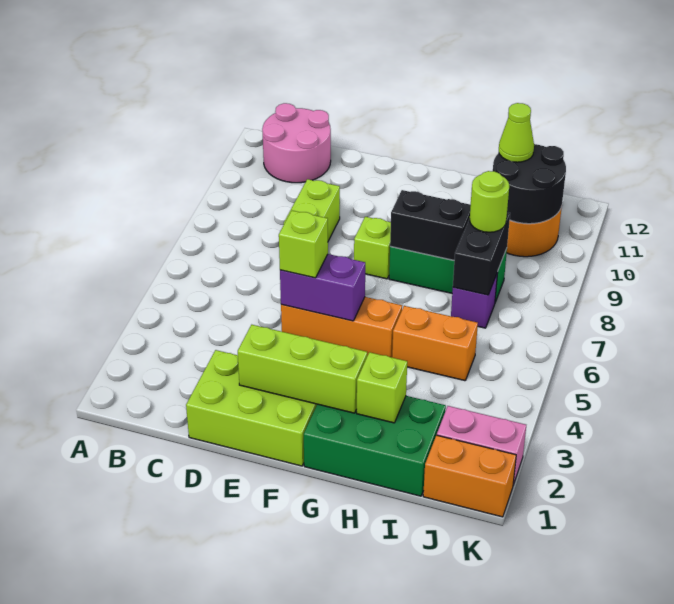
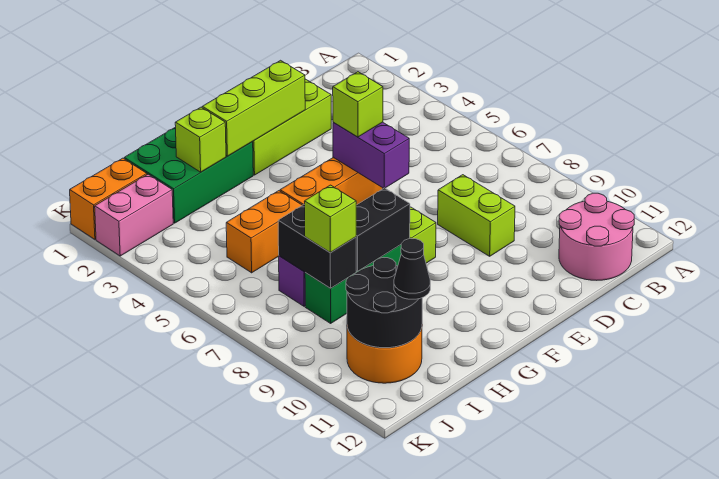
purple brick E5:F5 level 2 -> purple brick E5:E6 level 2
lime round brick I8 level 3 -> lime brick I8 level 3
lime cone I11 level 3 -> black cone I11 level 3

